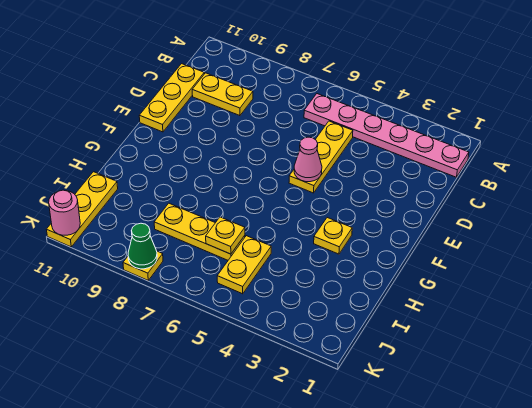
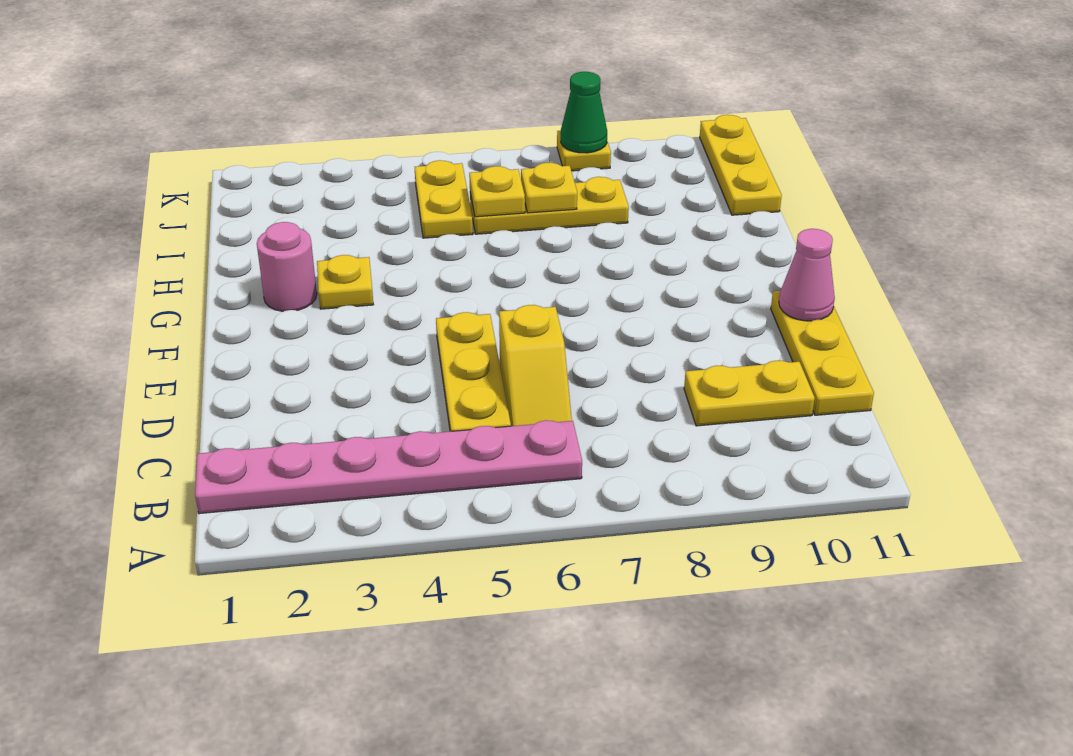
none -> yellow slope C6:D6 level 1 top D
pink cone E5 level 2 -> pink cone E11 level 2
none -> yellow plate I7 level 2
pink round brick K11 level 2 -> pink round brick G2 level 1

